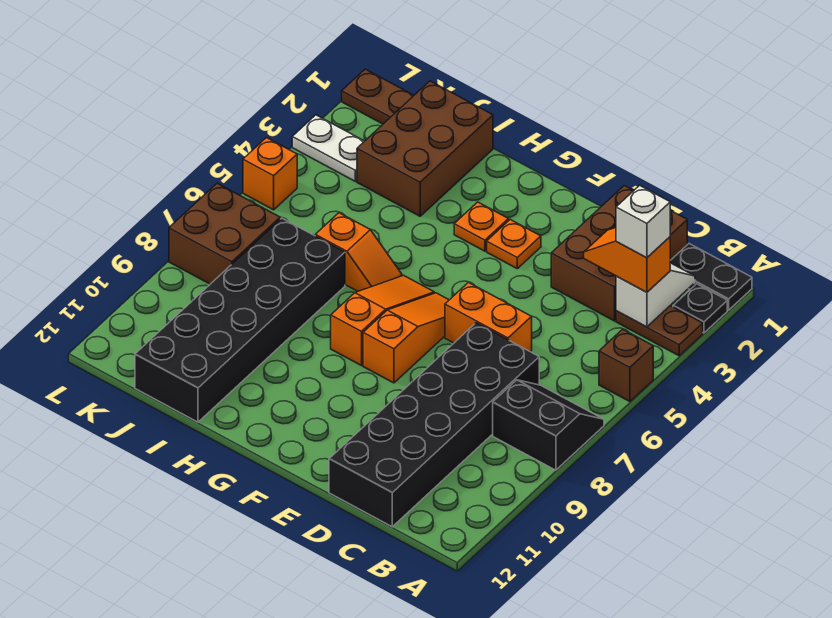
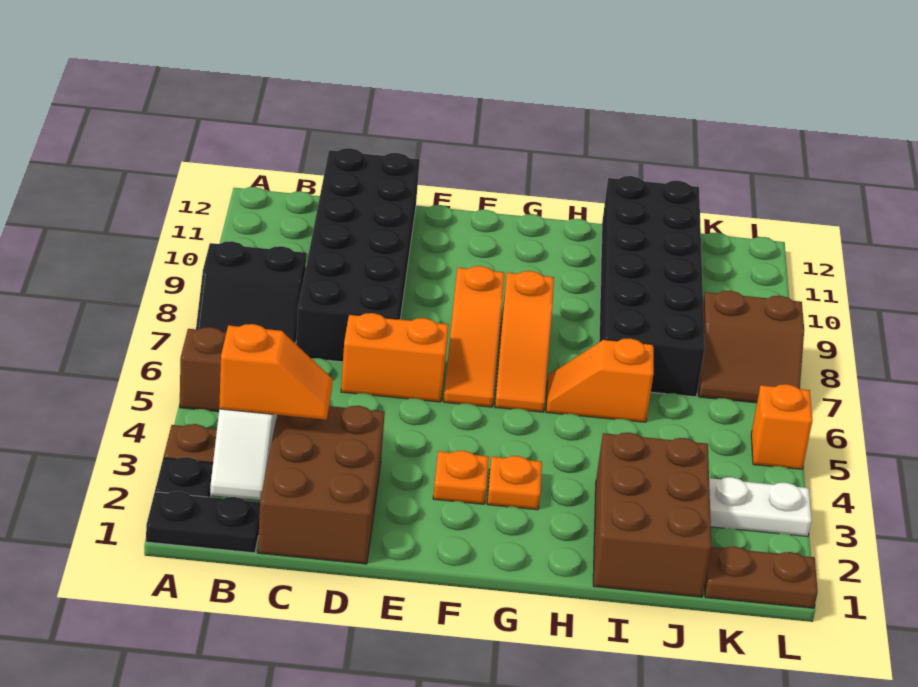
white brick B3 level 4 -> none
brown brick K7:L8 level 1 -> brown slope K7:L8 level 1 top 8

